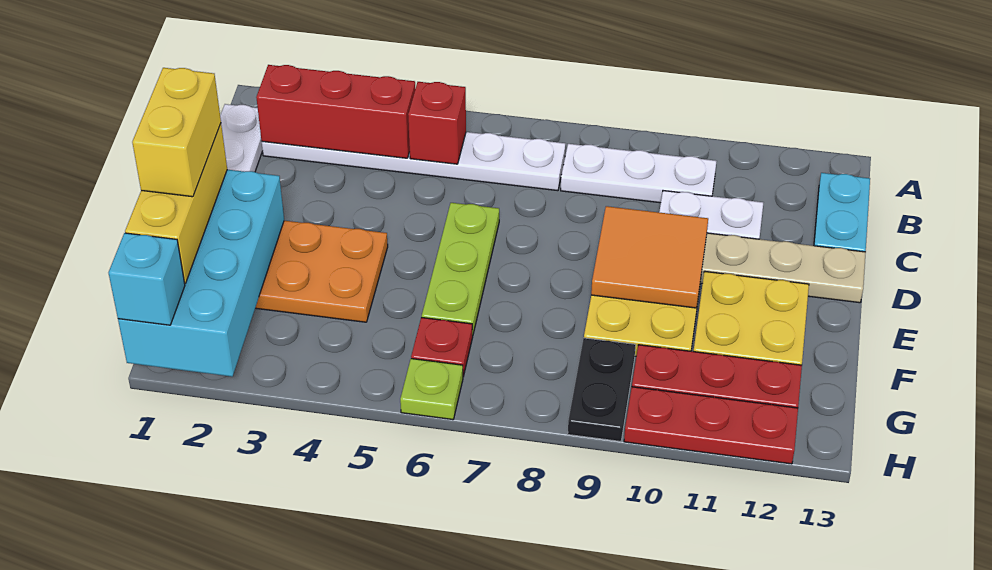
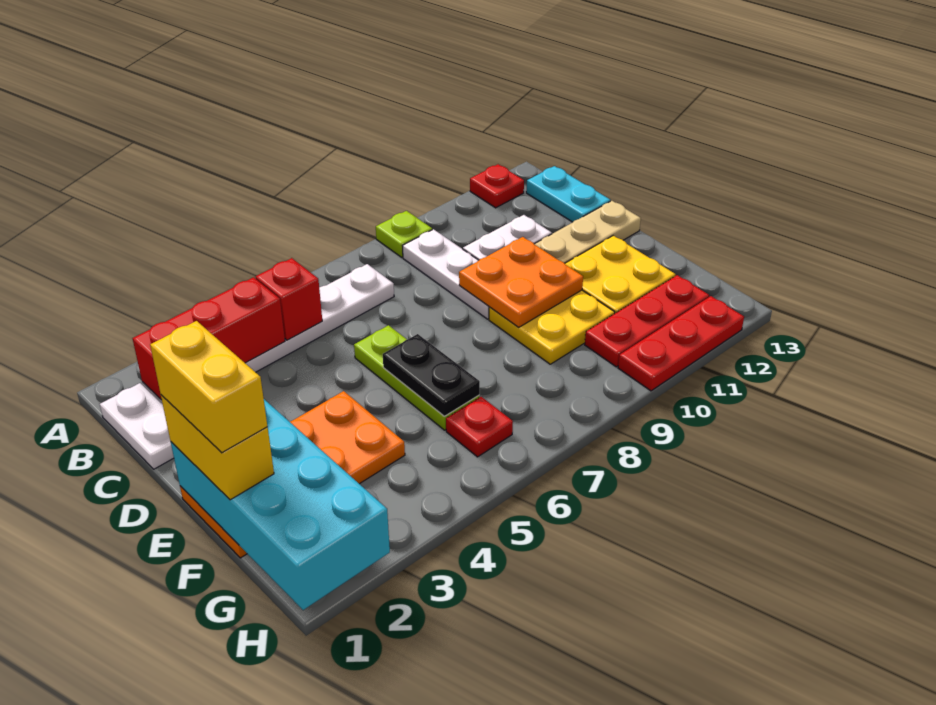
none -> red plate A12 level 1
white plate B8:B10 level 1 -> white plate B9:D9 level 1
orange tile D9:E10 level 2 -> orange plate D9:E10 level 2
yellow brick E1:G1 level 3 -> yellow brick E1:F1 level 3
black plate G9:H9 level 1 -> black plate E6:F6 level 2
cyan brick H1 level 3 -> none
lime plate H6 level 1 -> lime plate A9 level 1

